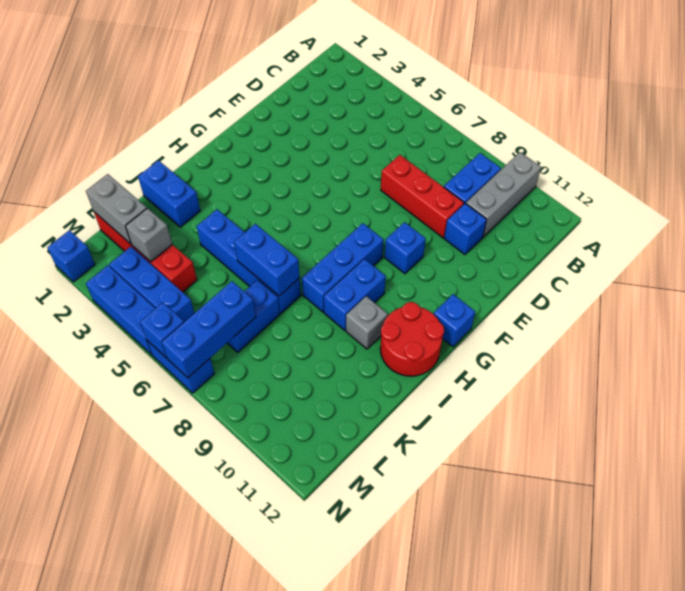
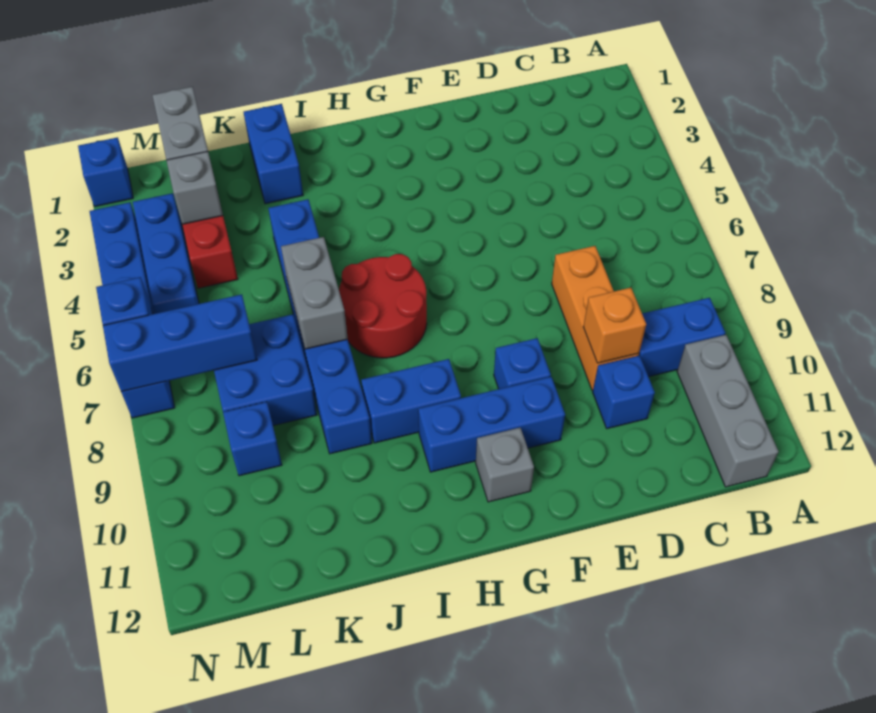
grey brick A10:C10 level 1 -> grey brick B10:B12 level 1
red brick D7:D9 level 1 -> orange brick D7:D9 level 1
none -> orange brick D9 level 2
blue brick G8:I8 level 1 -> blue brick F10:H10 level 1
blue brick G12 level 1 -> blue brick L9 level 1
red round brick H11:I12 level 1 -> red round brick H6:I7 level 1
grey brick I10 level 1 -> grey brick G11 level 1
blue brick J4:J7 level 1 -> blue brick J4:J9 level 1
blue brick J6:J7 level 2 -> grey brick J6:J7 level 2
blue brick K7:L7 level 1 -> blue brick K7:L8 level 1

